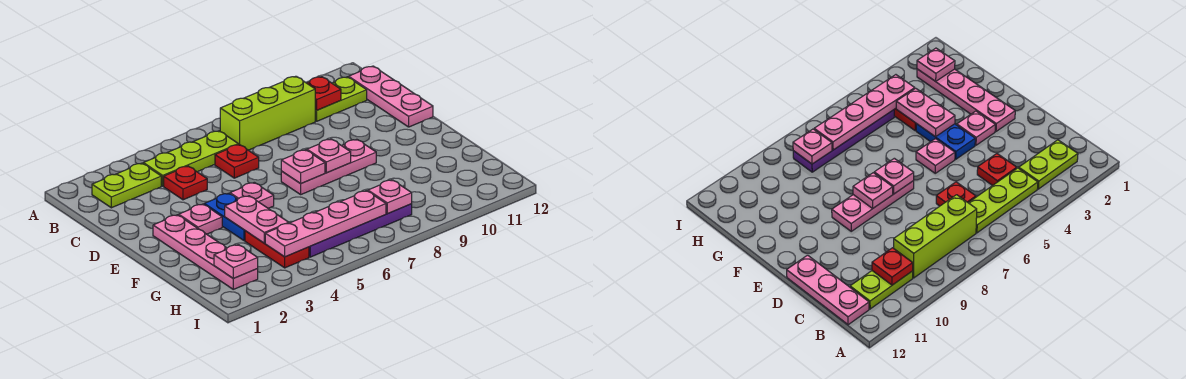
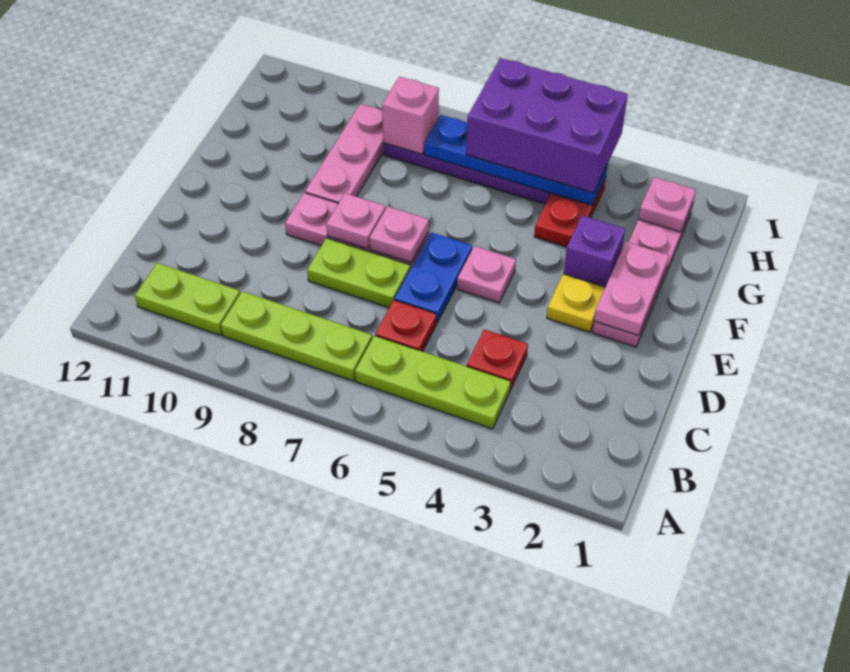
lime plate B2:B3 level 1 -> lime plate D7:D8 level 1
lime brick B7:B9 level 1 -> lime plate B7:B9 level 1
red plate B10 level 2 -> none
pink plate B12:D12 level 1 -> pink plate F9:H9 level 1
pink plate E3 level 1 -> yellow plate E3 level 1
blue plate E4:F4 level 1 -> blue plate D6:E6 level 1
none -> purple brick F3 level 1
pink plate F4:G4 level 2 -> pink plate E2:F2 level 2
pink plate H4:H7 level 2 -> blue plate H4:H7 level 2
none -> purple brick H4:I6 level 3
pink plate H8 level 2 -> pink brick H8 level 2

